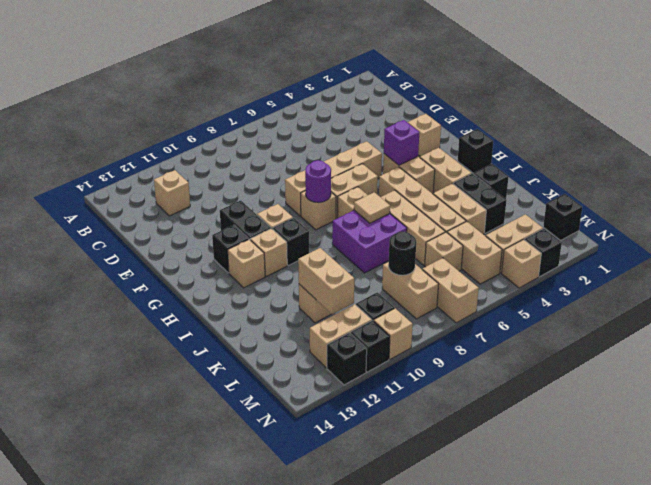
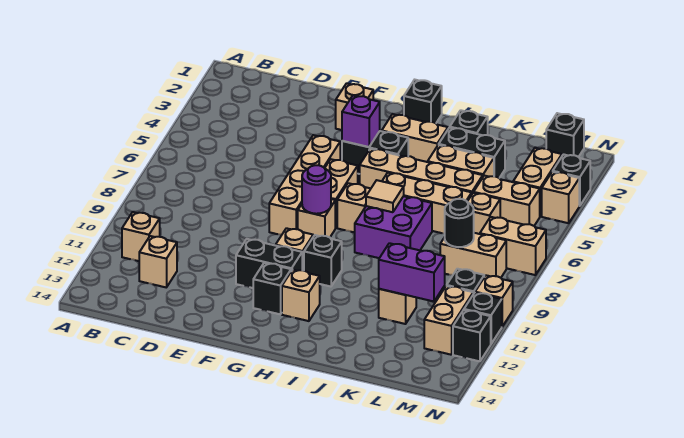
tan brick G4:H4 level 1 -> black brick G4:H4 level 1
tan brick H11 level 1 -> tan brick B11 level 1
tan brick K11:L11 level 2 -> purple brick K11:L11 level 2

